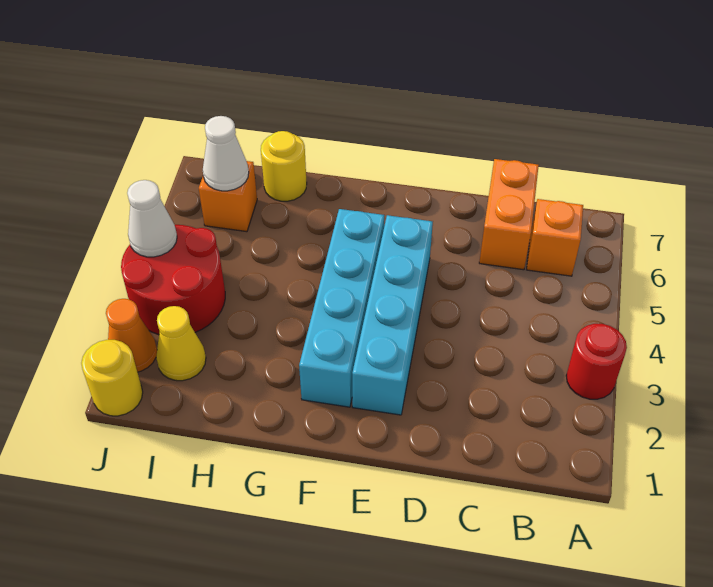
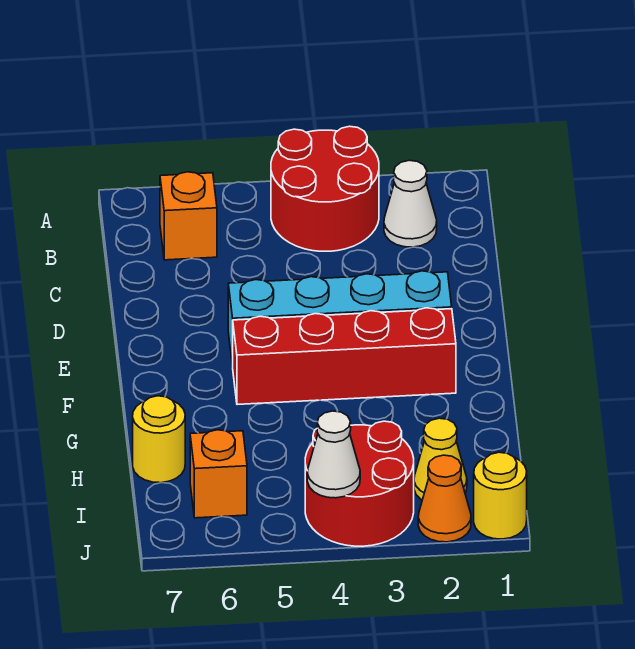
red round brick A3 level 1 -> red round brick A3:B4 level 1
orange brick C6:C7 level 1 -> none
cyan brick F2:F5 level 1 -> red brick F2:F5 level 1
white cone I6 level 2 -> white cone B2 level 1

